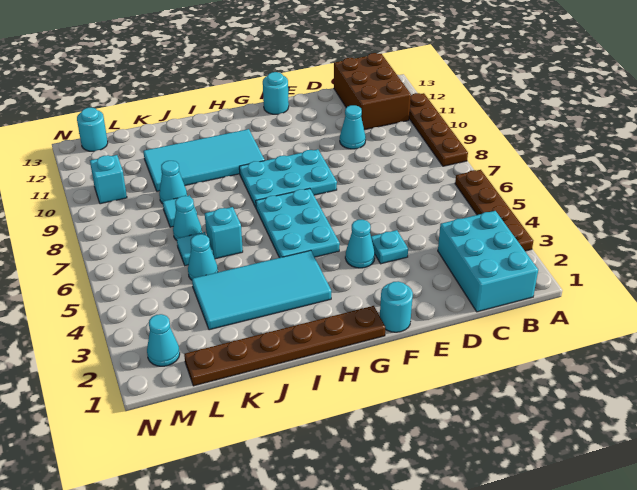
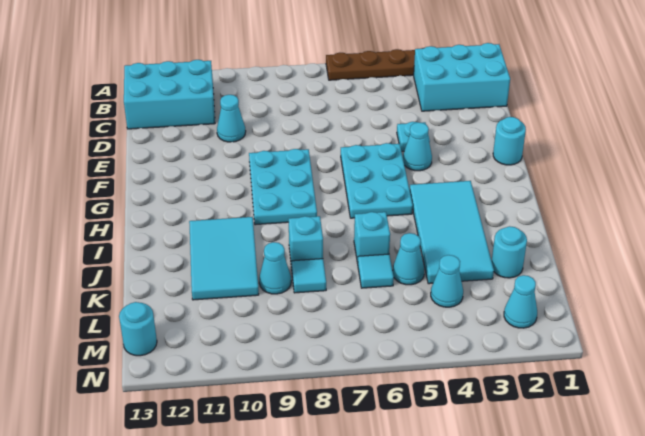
brown plate A8:A11 level 1 -> none
brown brick B11:C13 level 1 -> cyan brick B11:C13 level 1
cyan round brick F13 level 1 -> cyan round brick K2 level 1
brown plate G1:L1 level 1 -> none
cyan plate G5:H7 level 1 -> cyan plate F5:H6 level 1
cyan tile H10:K11 level 1 -> cyan tile I10:K11 level 1
cyan cone K7 level 1 -> cyan cone L4 level 1
cyan brick M10 level 1 -> cyan brick J8 level 1

